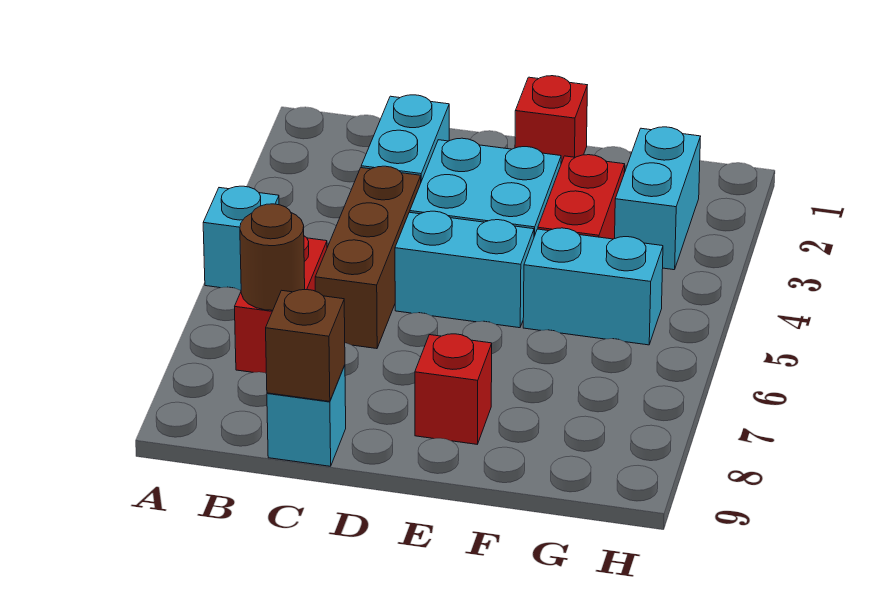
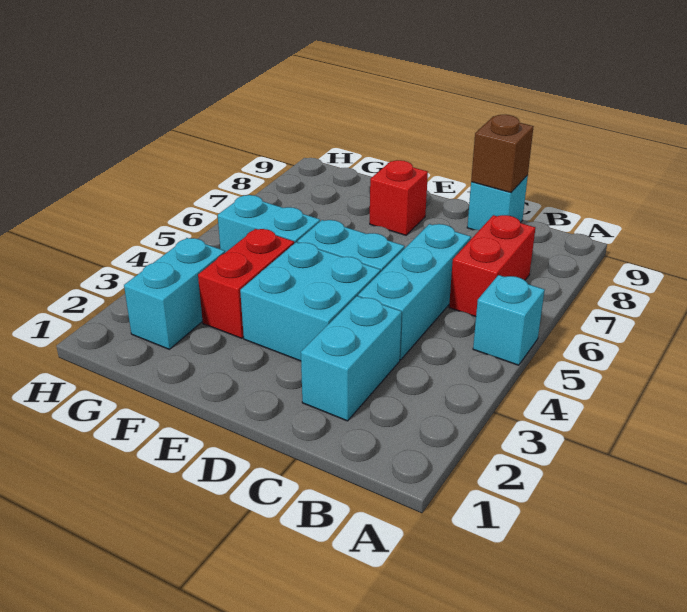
brown round brick B7 level 2 -> none
brown brick C4:C6 level 1 -> cyan brick C4:C6 level 1
red brick E1 level 1 -> none

